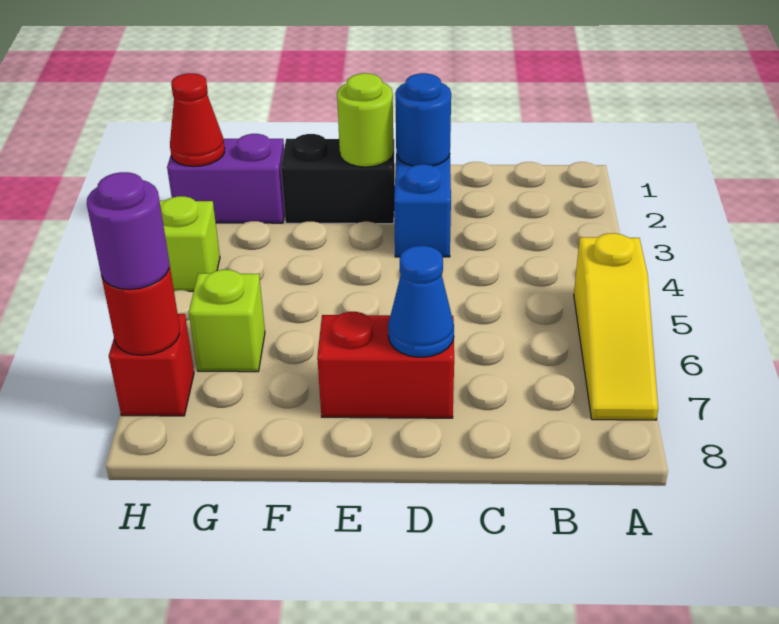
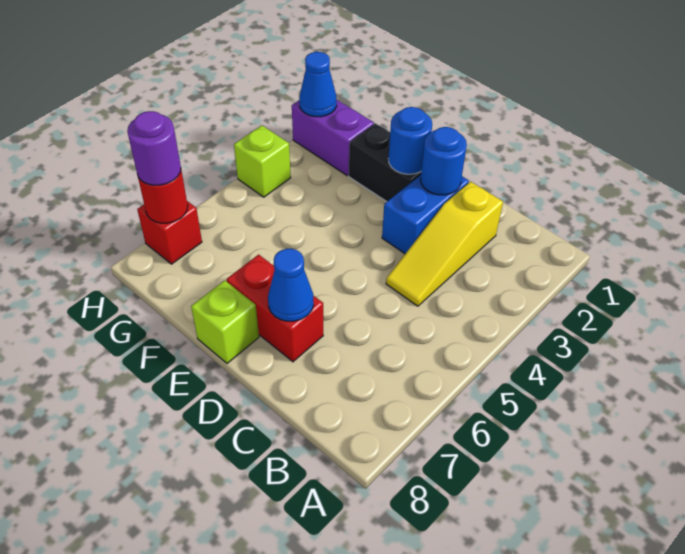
yellow slope A5:A7 level 1 top 5 -> yellow slope C2:C4 level 1 top 2
lime round brick E2 level 2 -> blue round brick E2 level 2
lime brick G6 level 1 -> lime brick E8 level 1
red cone H2 level 2 -> blue cone H2 level 2

